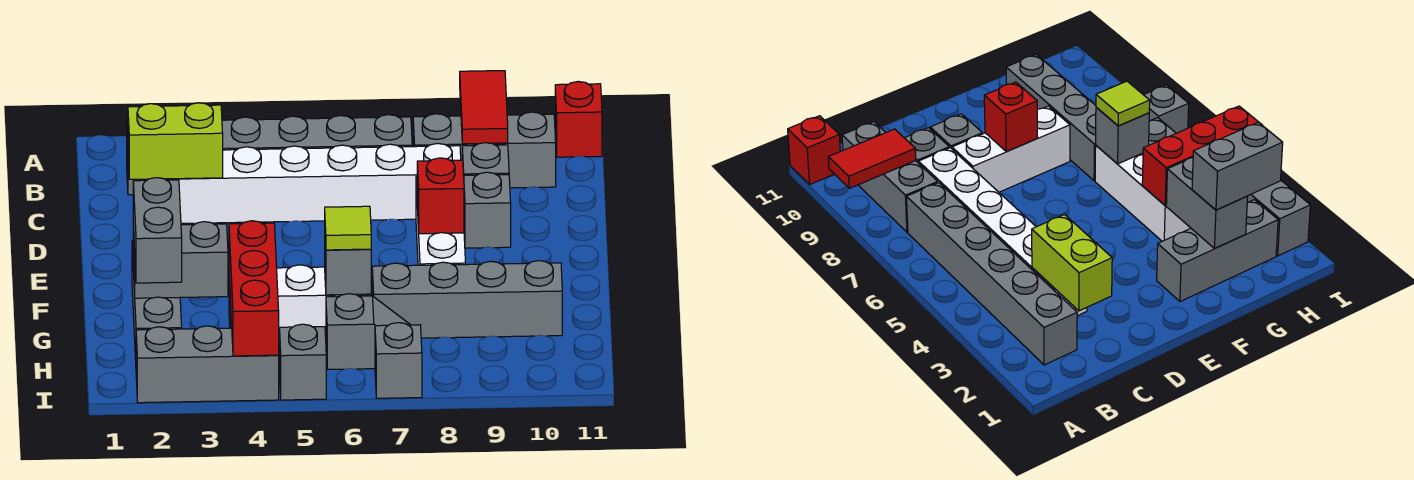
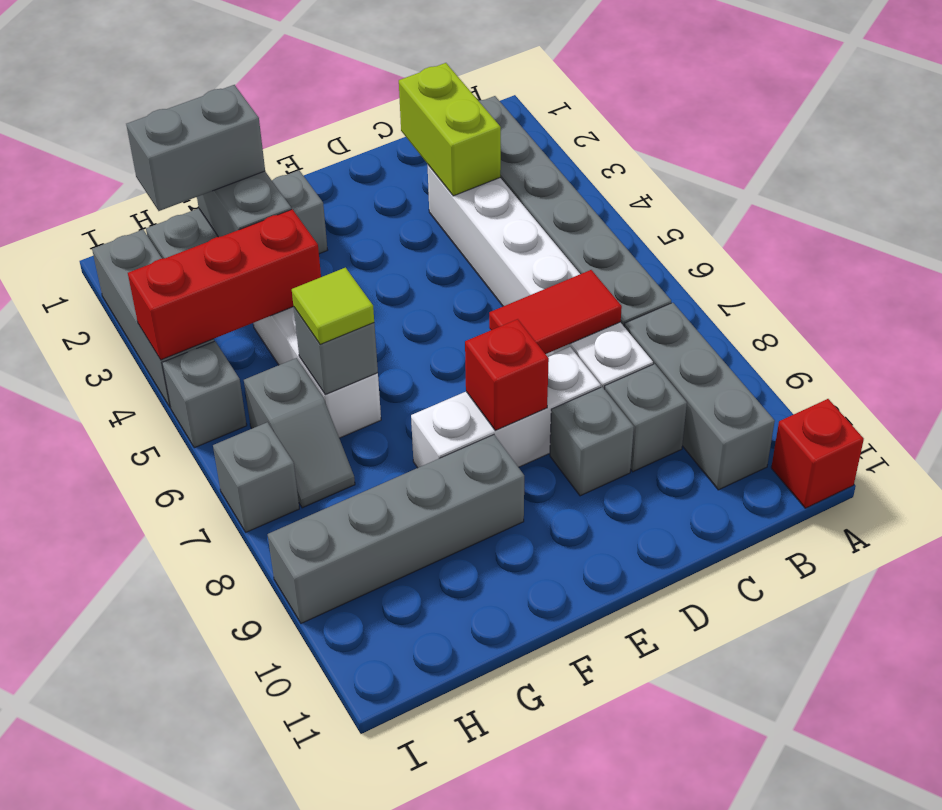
red tile A9:B9 level 2 -> red tile C7:D7 level 2
grey brick G7:G10 level 1 -> grey brick F9:I9 level 1

